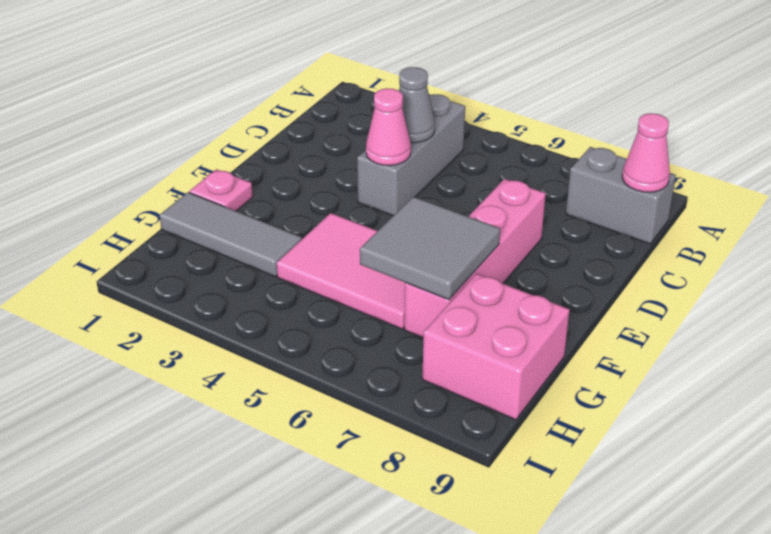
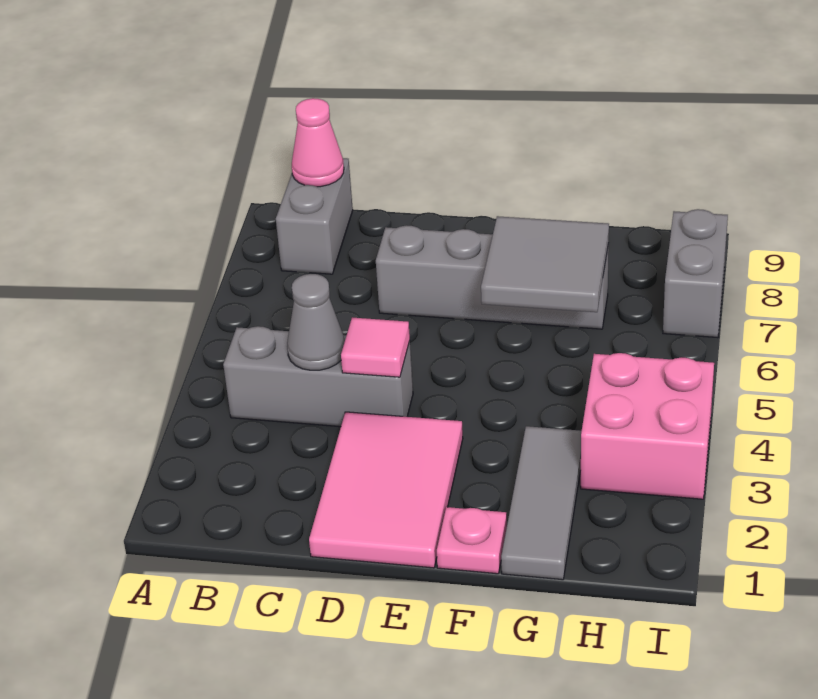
pink cone D4 level 2 -> pink tile D4 level 2
pink brick D7:G7 level 1 -> grey brick D7:G7 level 1
pink tile F4:G6 level 1 -> pink tile D1:E3 level 1
pink brick G8:H9 level 1 -> pink brick H3:I4 level 1
none -> grey brick I7:I8 level 1

